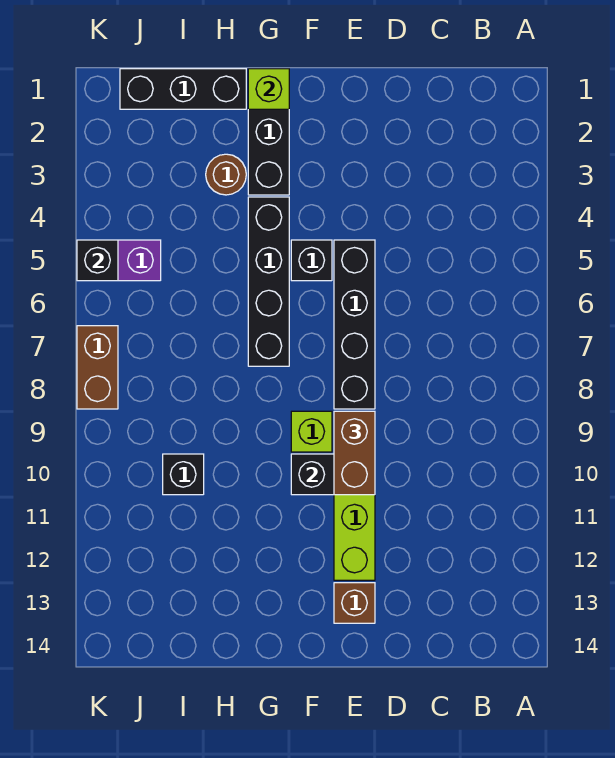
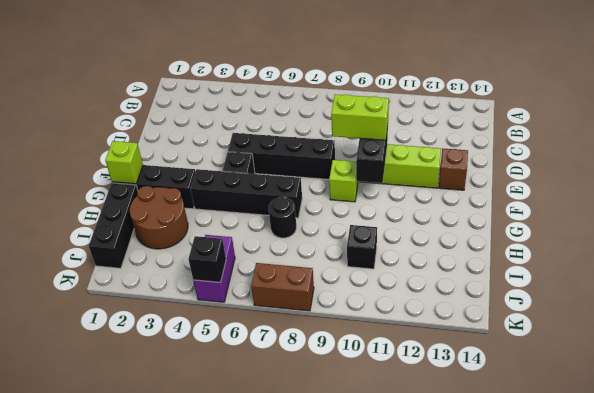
brown brick E9:E10 level 3 -> lime brick E9:E10 level 3
brown round brick H3 level 1 -> brown round brick H2:I3 level 1
none -> black round brick H7 level 1

